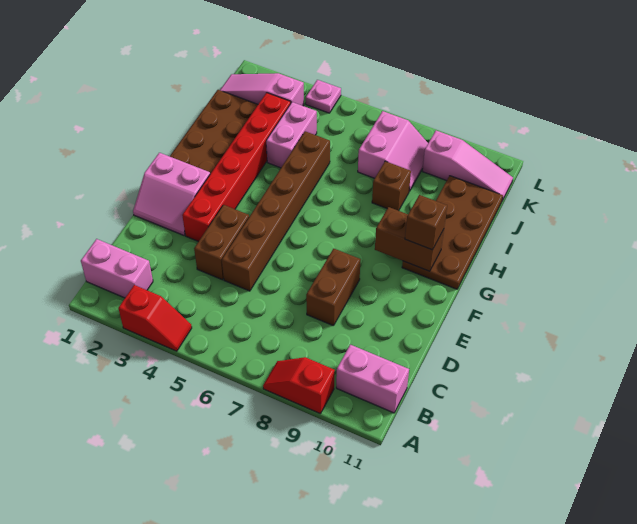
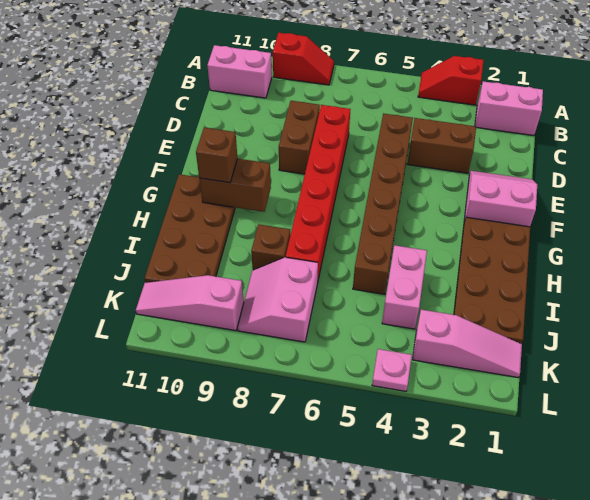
brown brick D4:E4 level 1 -> brown brick D3:D4 level 1
red brick E3:J3 level 1 -> red brick D7:I7 level 1

